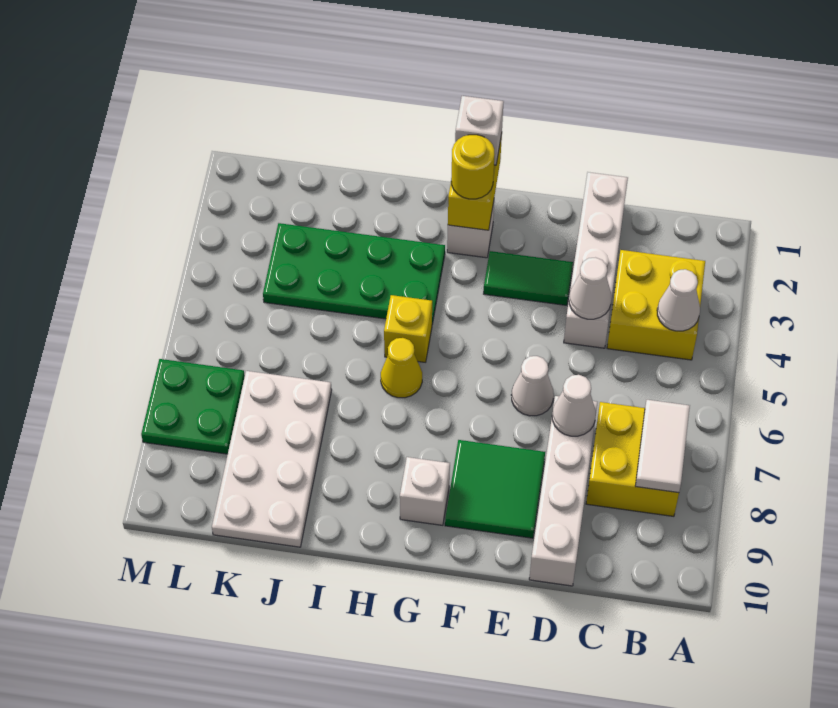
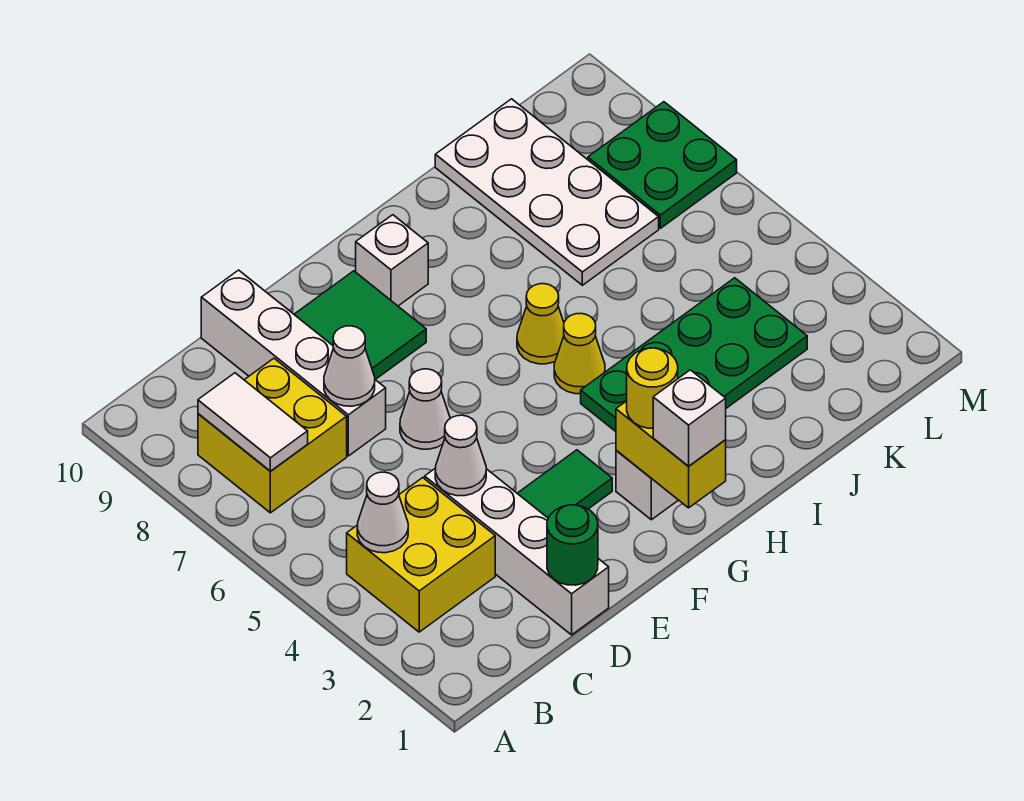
none -> green round brick D1 level 2
yellow brick H5 level 1 -> yellow cone H5 level 1

